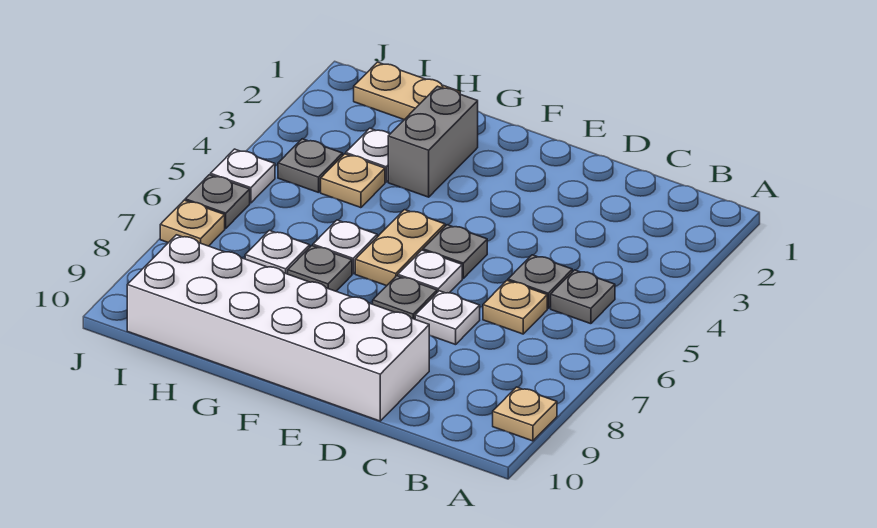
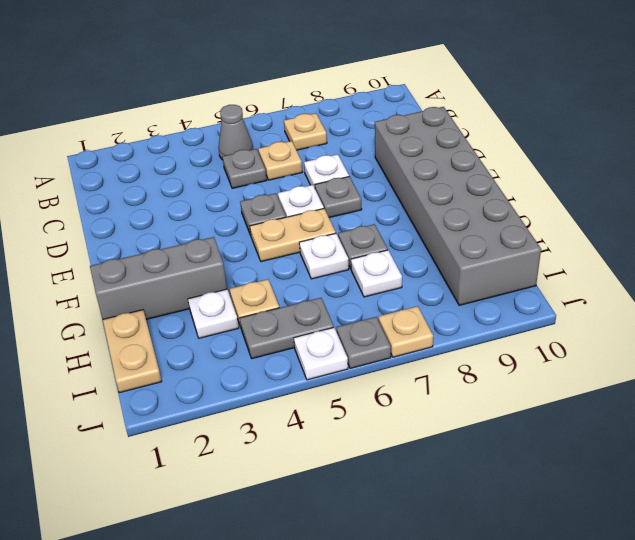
tan plate A9 level 1 -> tan plate B7 level 1
grey plate B5 level 1 -> grey cone B5 level 1
white brick D9:I10 level 1 -> grey brick D9:I10 level 1
grey brick G2:G3 level 1 -> grey brick G1:G3 level 1
grey plate I4 level 1 -> grey plate I4:I5 level 1

